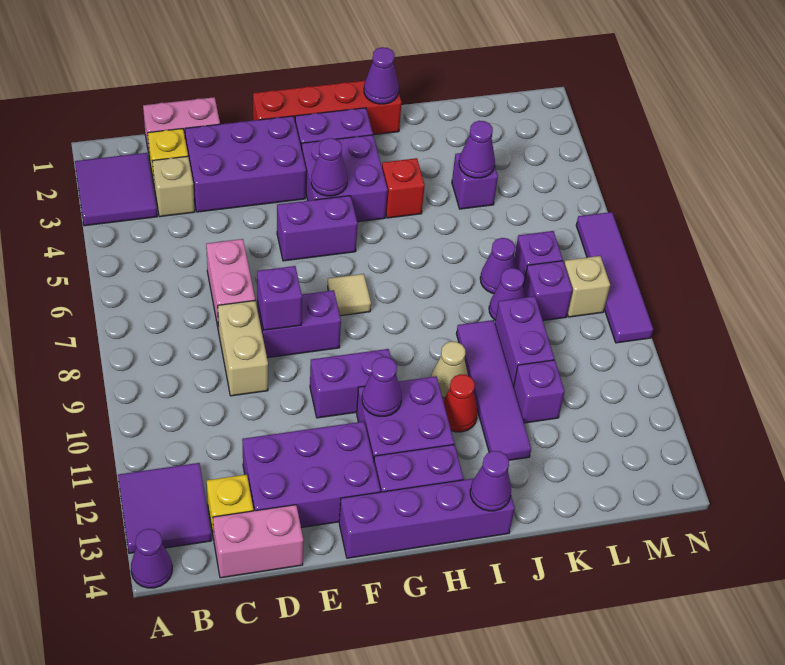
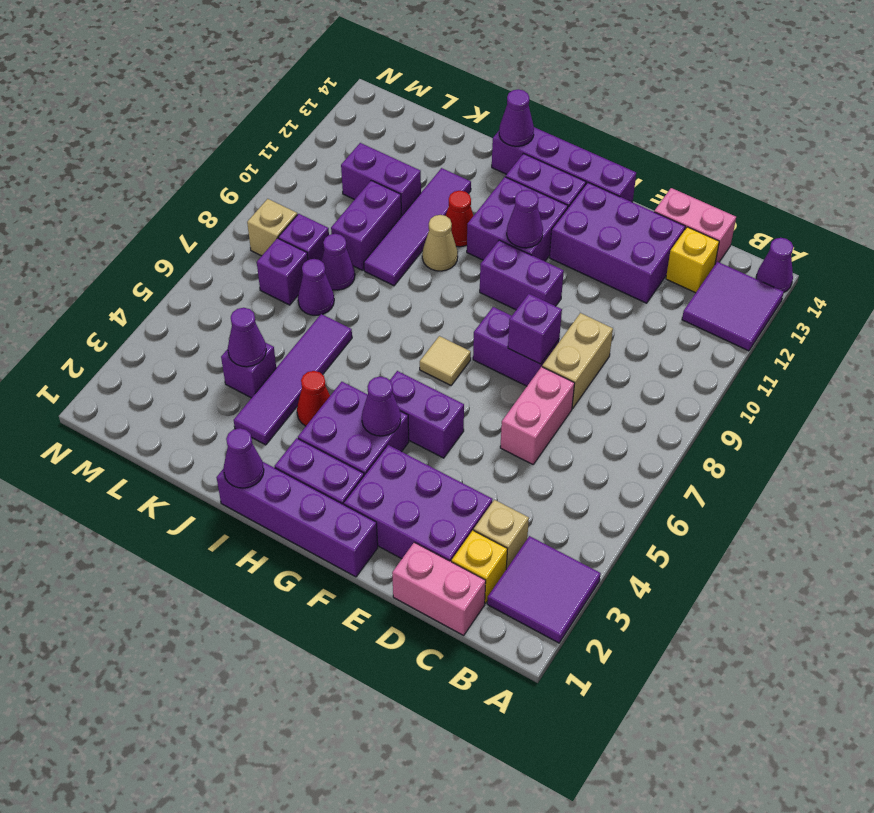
red brick F1:I1 level 1 -> purple brick F1:I1 level 1
red brick I4 level 1 -> red cone I4 level 1
purple brick K11 level 1 -> purple brick K11:L11 level 1
purple tile N6:N9 level 1 -> purple tile J3:J6 level 1

